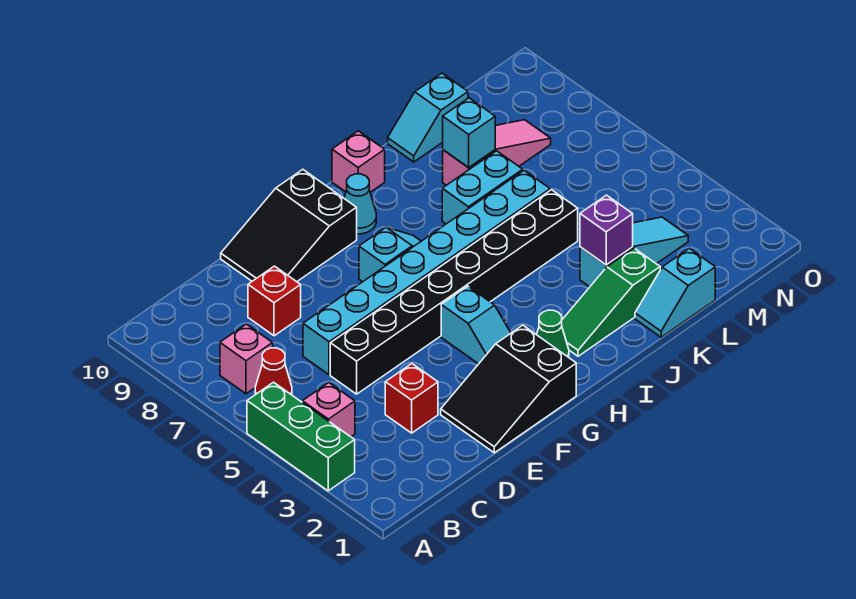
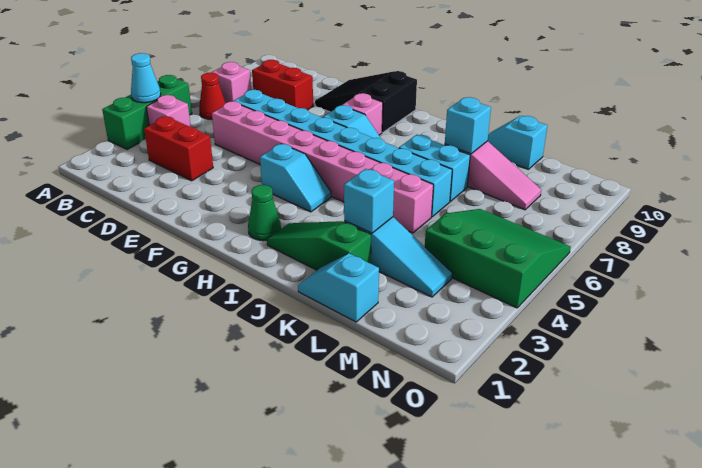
red brick D3 level 1 -> red brick C3:D3 level 1
black brick D5:K5 level 1 -> pink brick D5:K5 level 1
red brick D8 level 1 -> red brick C8:D8 level 1
black slope E1:G2 level 1 top G -> none
cyan slope G3:G4 level 1 top 4 -> cyan slope G4:H4 level 1 top G
cyan cone H9 level 1 -> cyan cone A4 level 2
pink brick I10 level 1 -> pink brick G8 level 1
purple brick K3 level 2 -> cyan brick K3 level 2
none -> green slope M4:O6 level 1 top 4

